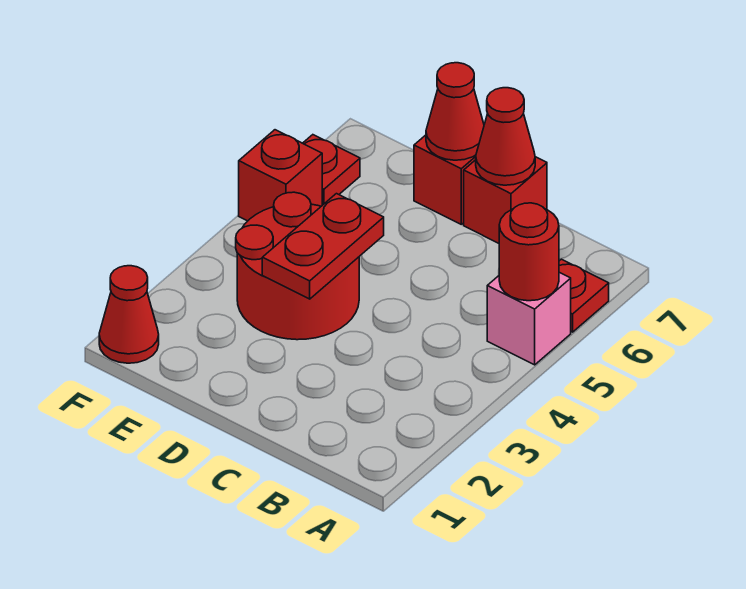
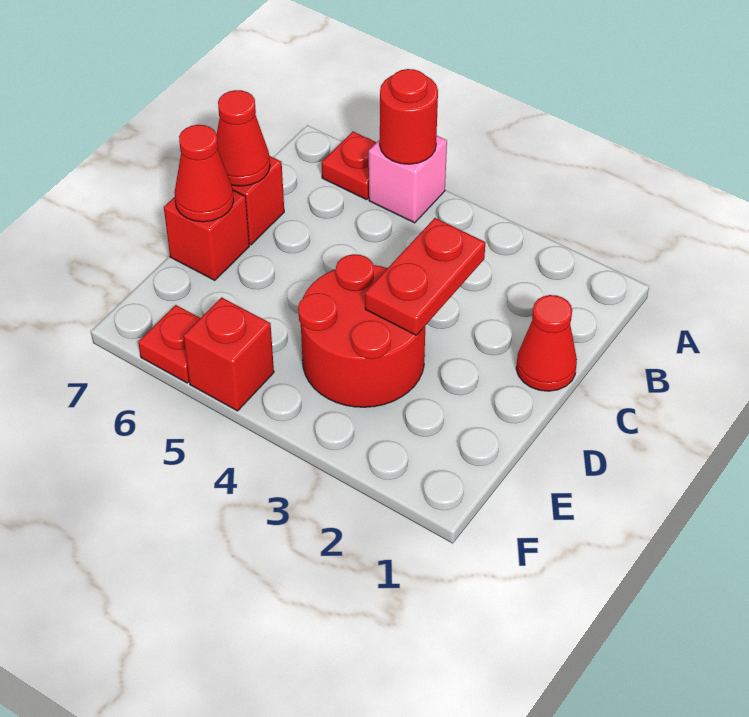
red plate D3:D4 level 2 -> red plate C3:D3 level 2
red cone F1 level 1 -> red cone C1 level 1

